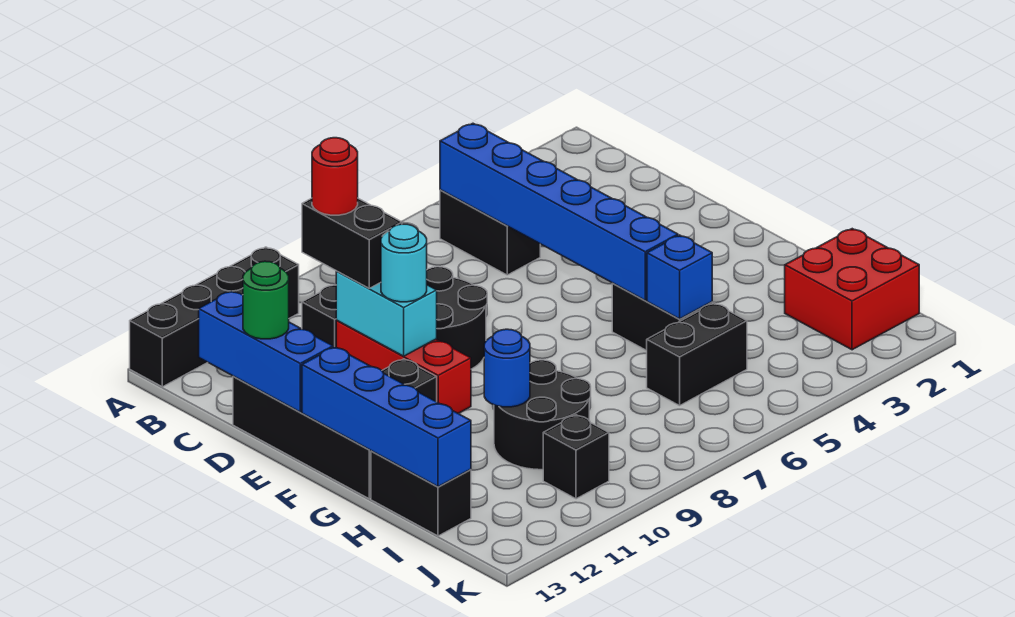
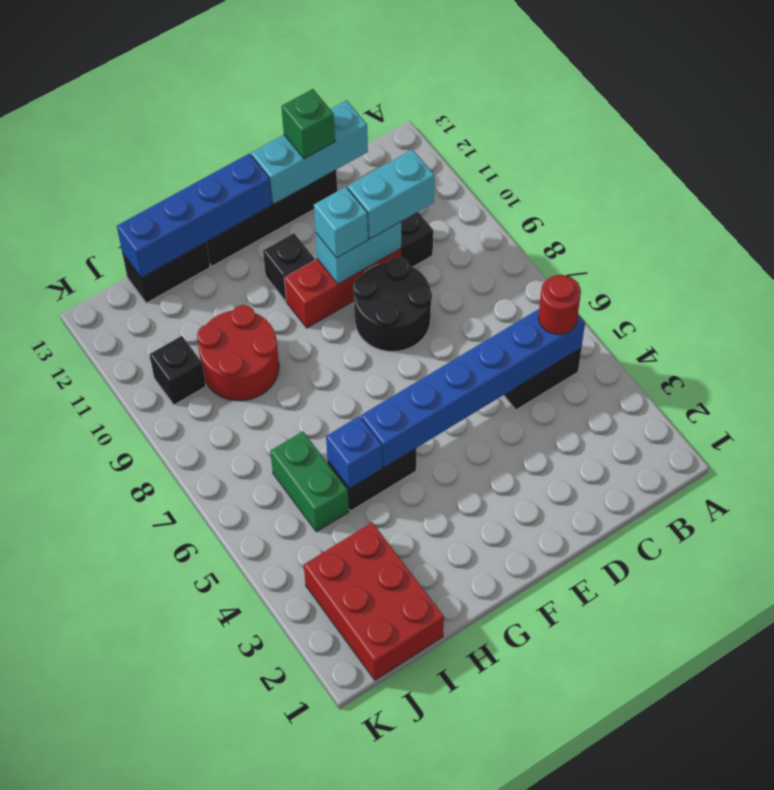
black brick A10:A13 level 1 -> none
black brick C10:D10 level 3 -> cyan brick C10:D10 level 3
red round brick C10 level 4 -> red round brick B5 level 3
blue brick C13:E13 level 2 -> cyan brick C13:E13 level 2
green round brick D13 level 3 -> green brick D13 level 3
cyan round brick E10 level 3 -> cyan brick E10 level 3
black round brick H9:I10 level 1 -> red round brick H9:I10 level 1
blue round brick H10 level 2 -> none
red brick I1:J2 level 1 -> red brick I1:J3 level 1
black brick I5:I6 level 1 -> green brick I5:I6 level 1

